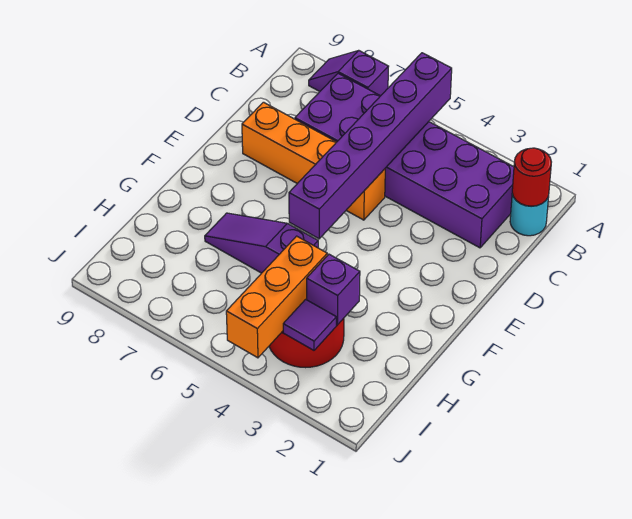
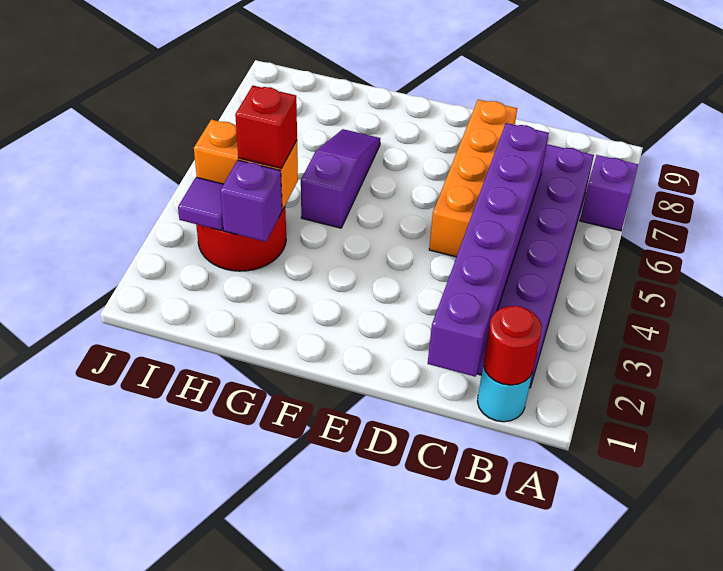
purple brick A5:F5 level 2 -> purple brick C1:C6 level 2
orange brick H4:J4 level 2 -> orange brick H4:I4 level 2
none -> red brick H4 level 3

